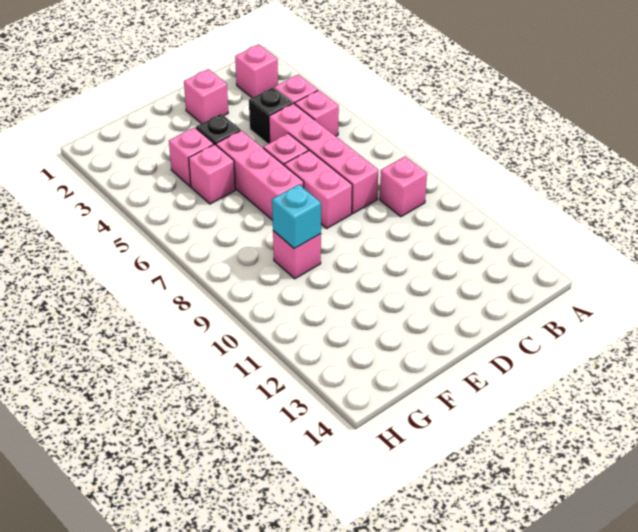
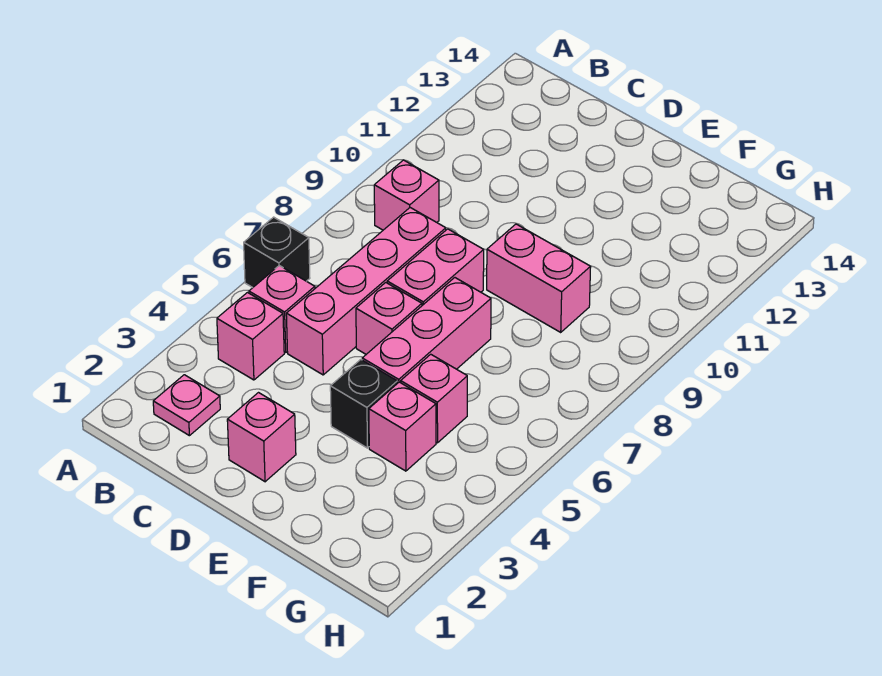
pink brick B2 level 1 -> pink plate B2 level 1
black brick C4 level 1 -> black brick A6 level 1
pink brick F9 level 1 -> pink brick E9:F9 level 1
cyan brick F9 level 2 -> none

